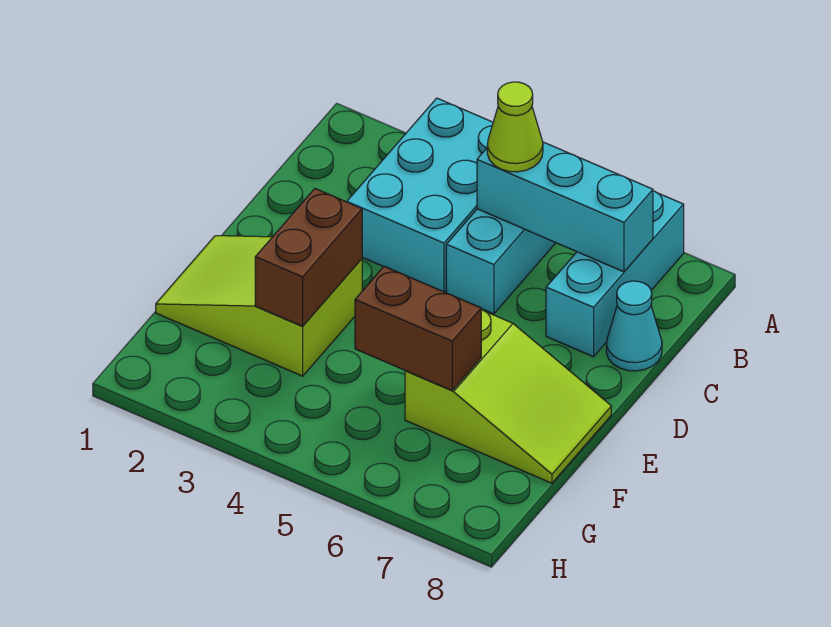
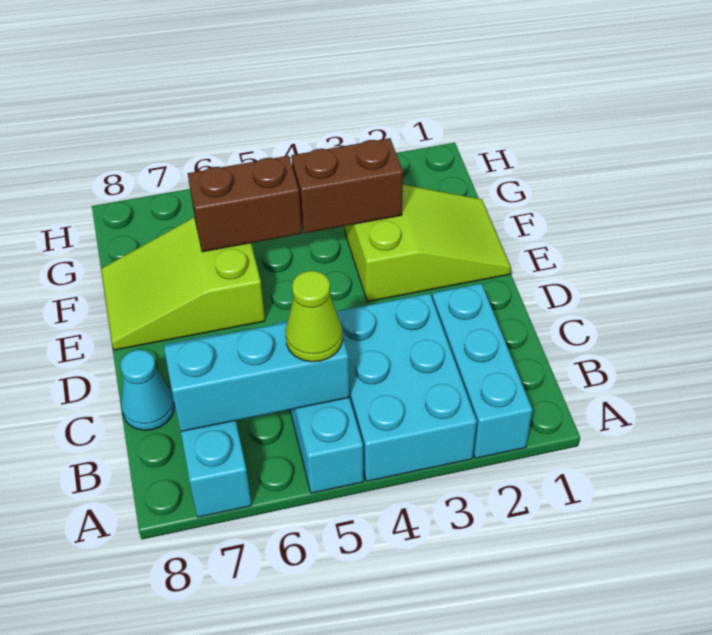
none -> cyan brick A2:C2 level 1
brown brick E3:F3 level 2 -> brown brick F3:F4 level 2

